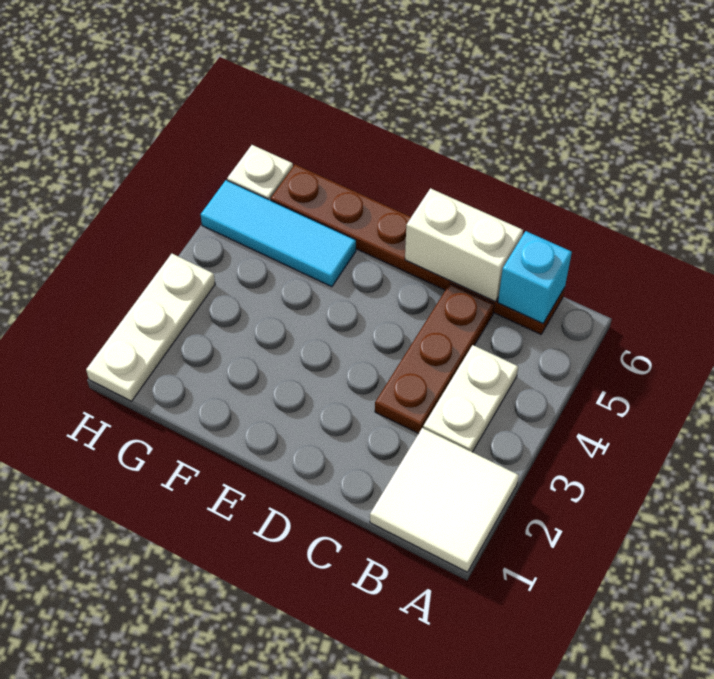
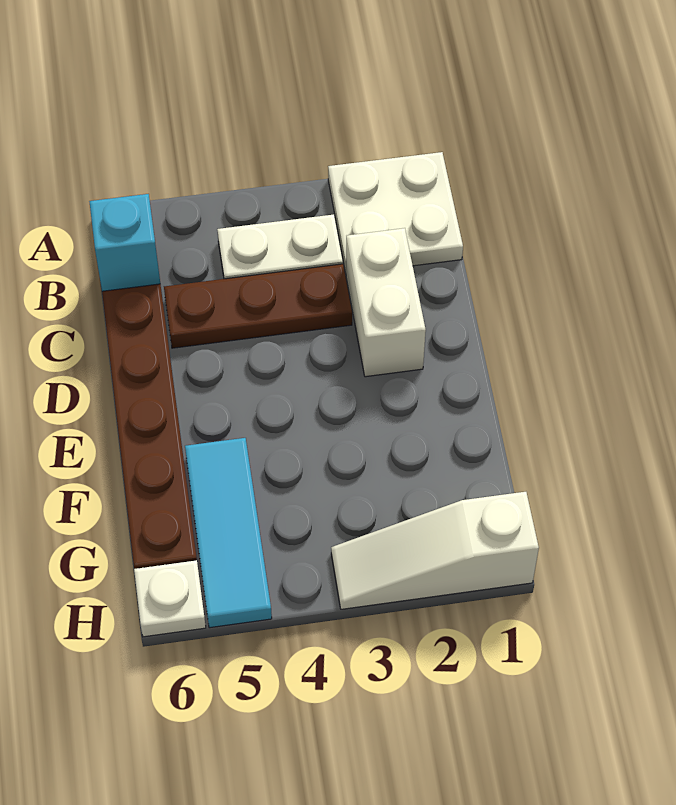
white tile A1:B2 level 1 -> white plate A1:B2 level 1
white brick C6:D6 level 2 -> white brick C2:D2 level 1
white plate H1:H3 level 1 -> white slope H1:H3 level 1 top 1

